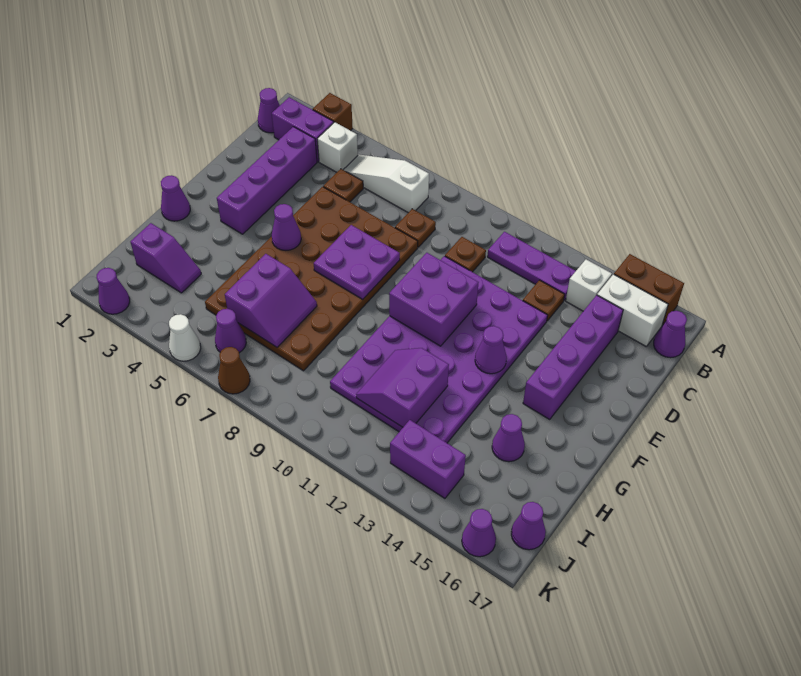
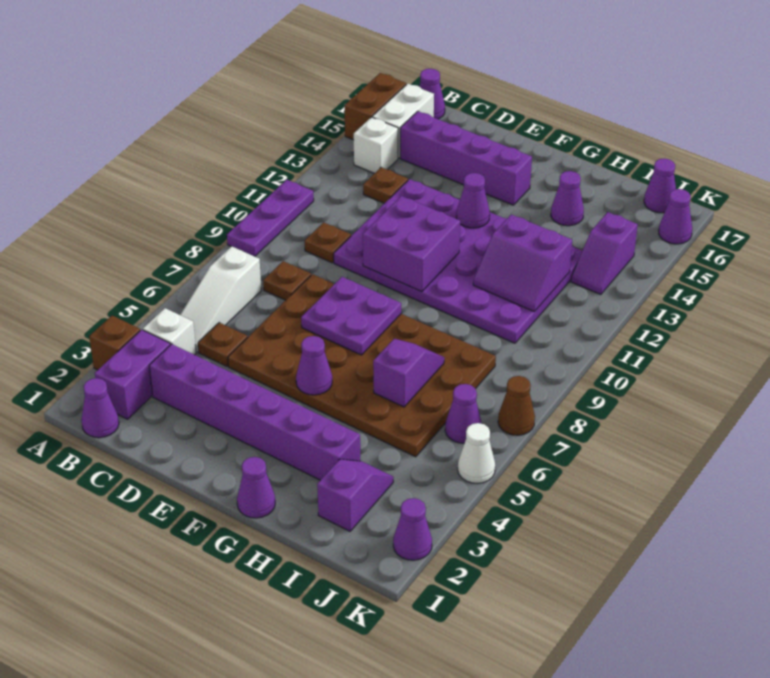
purple plate B11:B13 level 1 -> purple plate A9:A11 level 1
purple brick C3:F3 level 1 -> purple brick C3:H3 level 1
purple slope H6:I7 level 2 top 6 -> purple slope H6:H7 level 2 top 6
purple brick J13:J14 level 1 -> purple slope J13:J14 level 1 top 14

